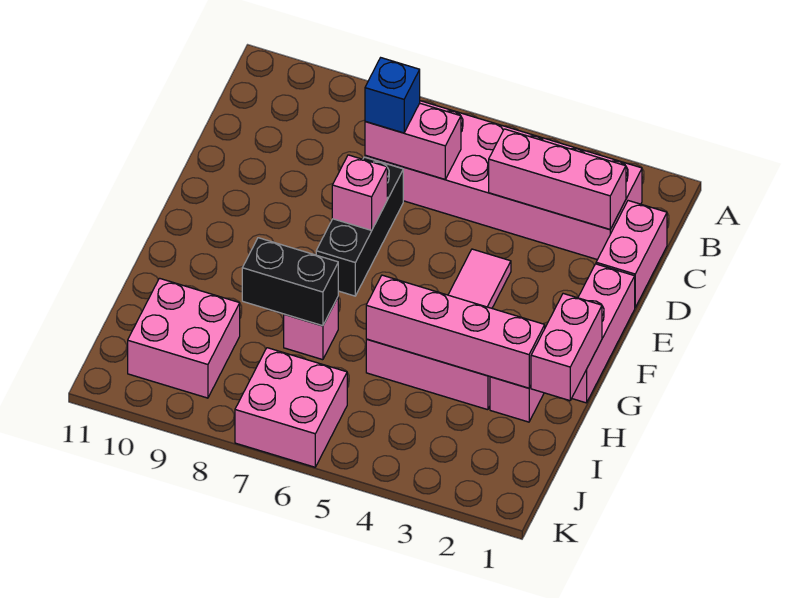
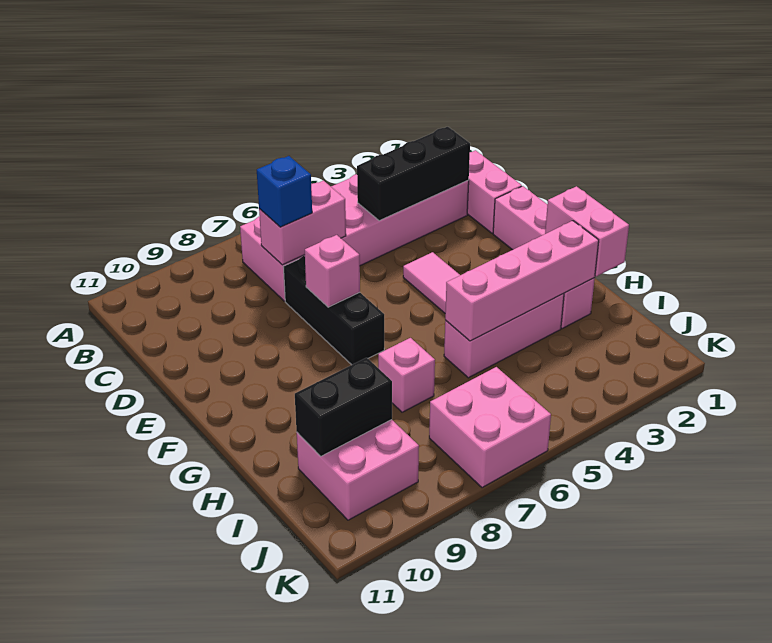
pink brick C2:C4 level 2 -> black brick C2:C4 level 2
black brick H7:H8 level 2 -> black brick I9:I10 level 2

